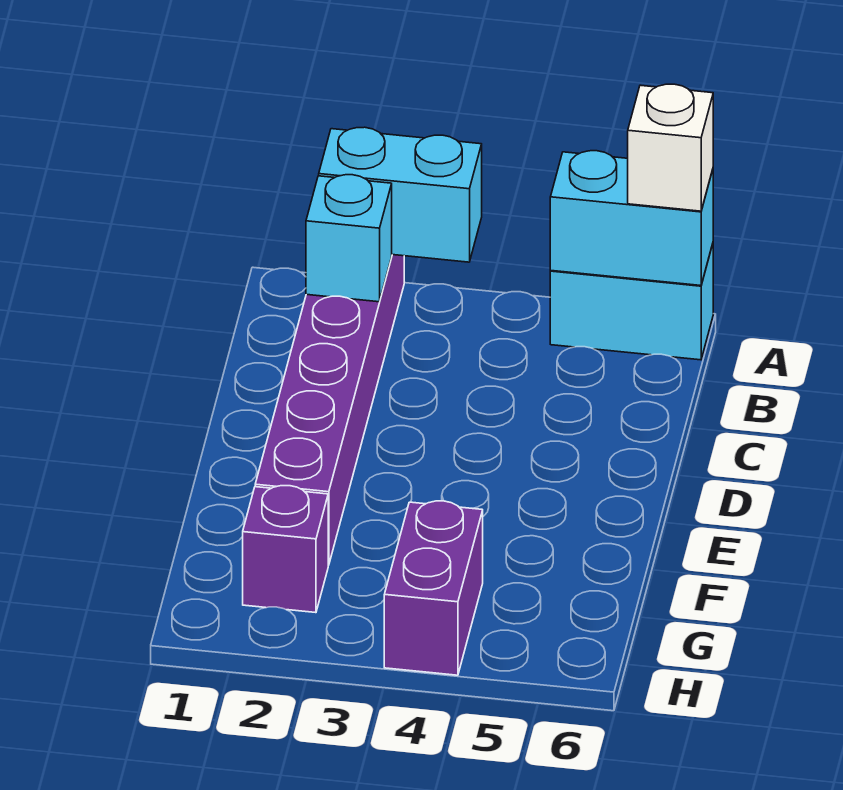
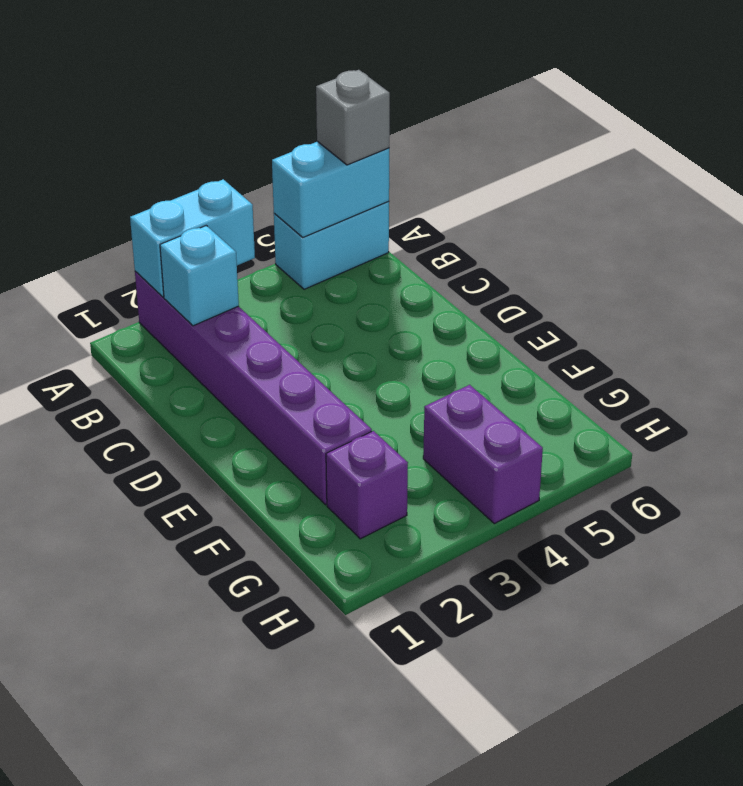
white brick A6 level 3 -> grey brick A6 level 3

